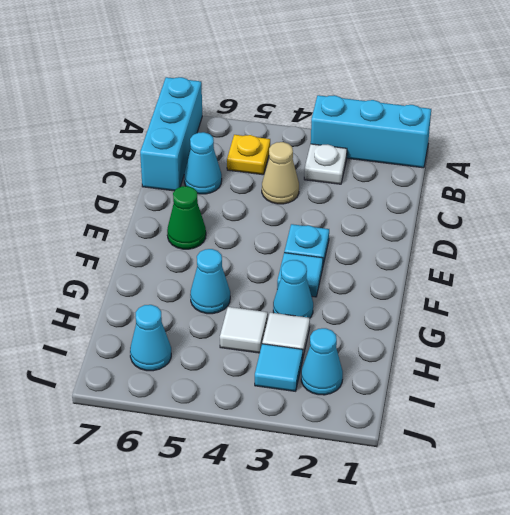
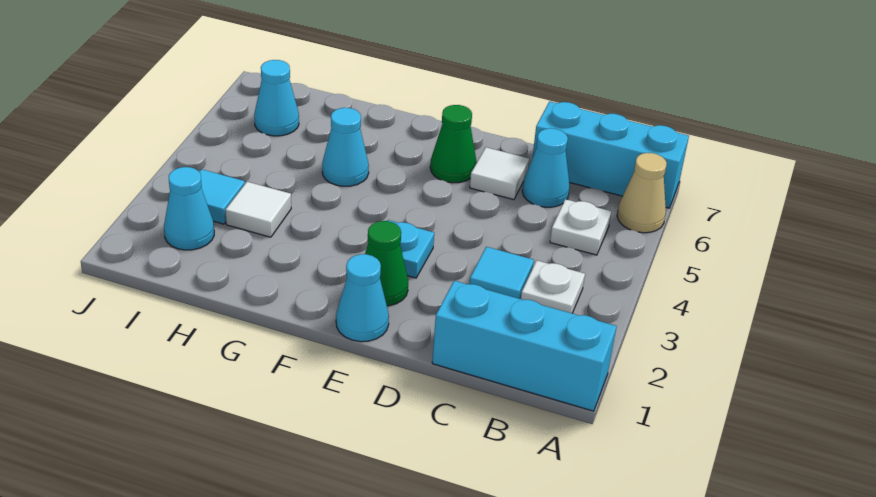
cyan brick A1:A3 level 1 -> cyan brick A1:C1 level 1
yellow plate B5 level 1 -> white plate B5 level 1
tan cone C4 level 1 -> tan cone A6 level 1
none -> green cone E2 level 1
cyan tile F3 level 1 -> cyan tile C3 level 1
cyan cone G3 level 1 -> cyan cone E1 level 1
white tile H4 level 1 -> white tile D6 level 1

